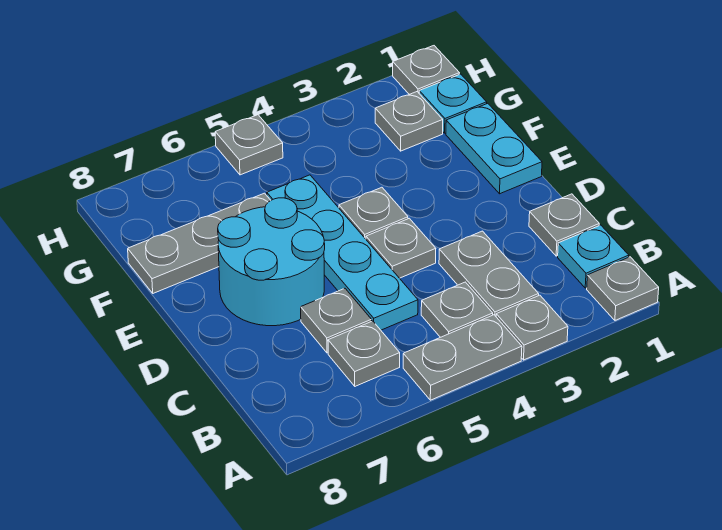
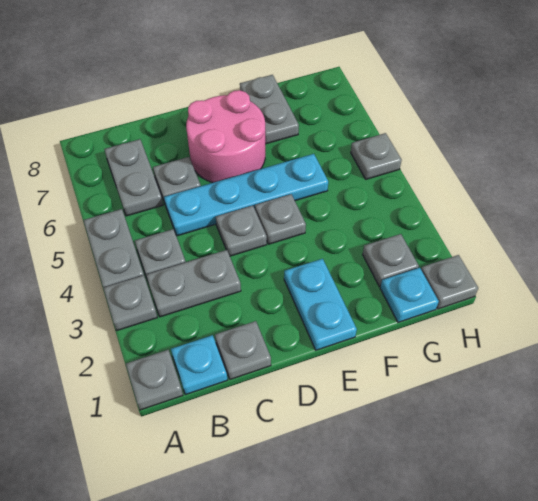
grey plate B6 level 1 -> grey plate B6:B7 level 1
cyan round brick D6:E7 level 1 -> pink round brick D6:E7 level 1
cyan plate E1:F1 level 1 -> cyan plate E1:E2 level 1
grey plate F6:F8 level 1 -> grey plate F7:F8 level 1

